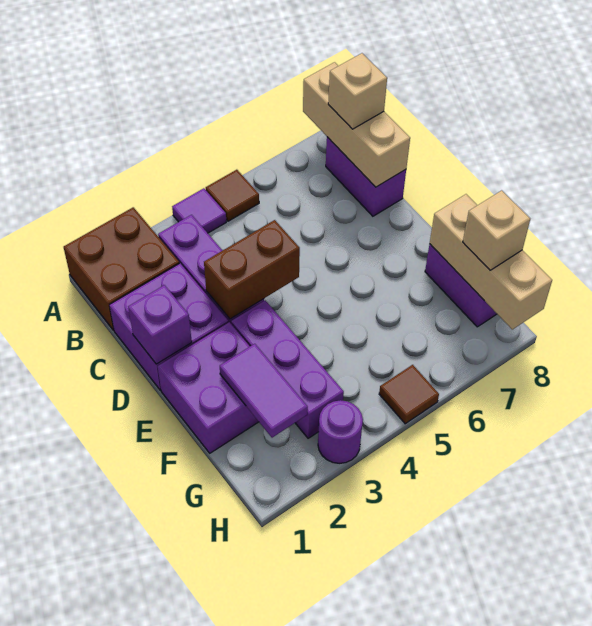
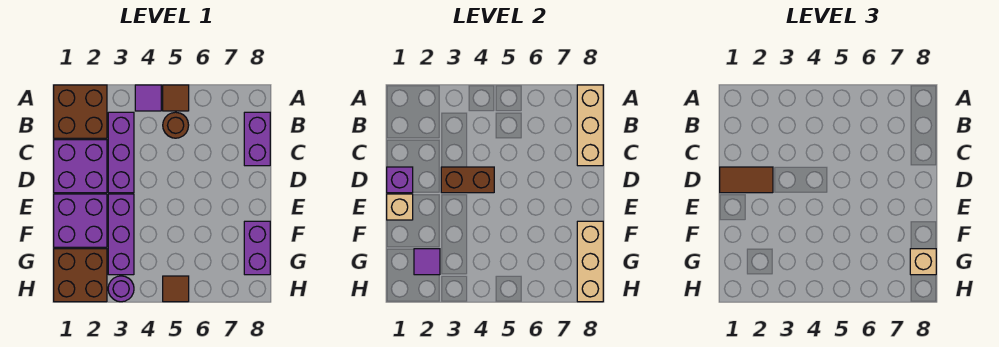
none -> brown round brick B5 level 1
tan brick B8 level 3 -> tan brick E1 level 2
none -> brown tile D1:D2 level 3
purple tile F2:G2 level 2 -> purple tile G2 level 2
none -> brown brick G1:H2 level 1

